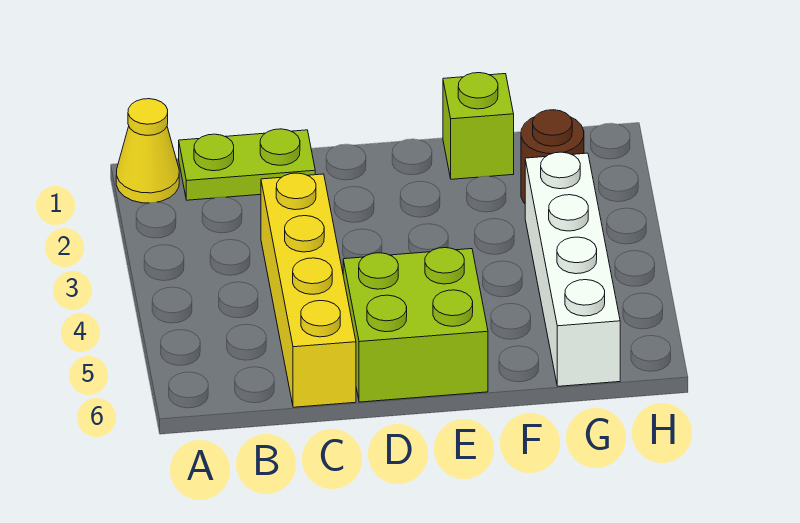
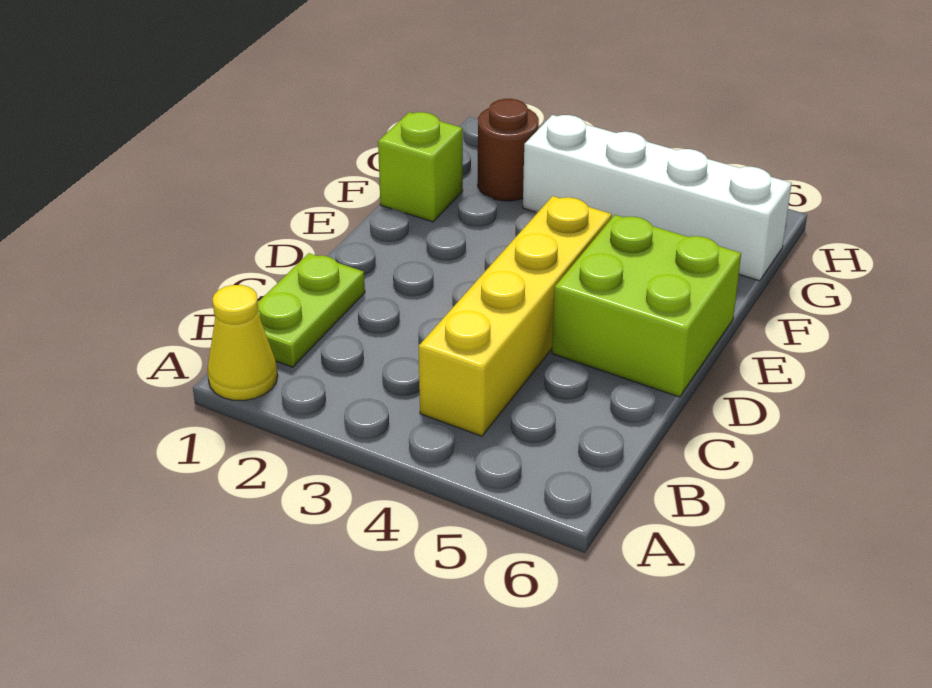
yellow brick C3:C6 level 1 -> yellow brick B4:E4 level 1

